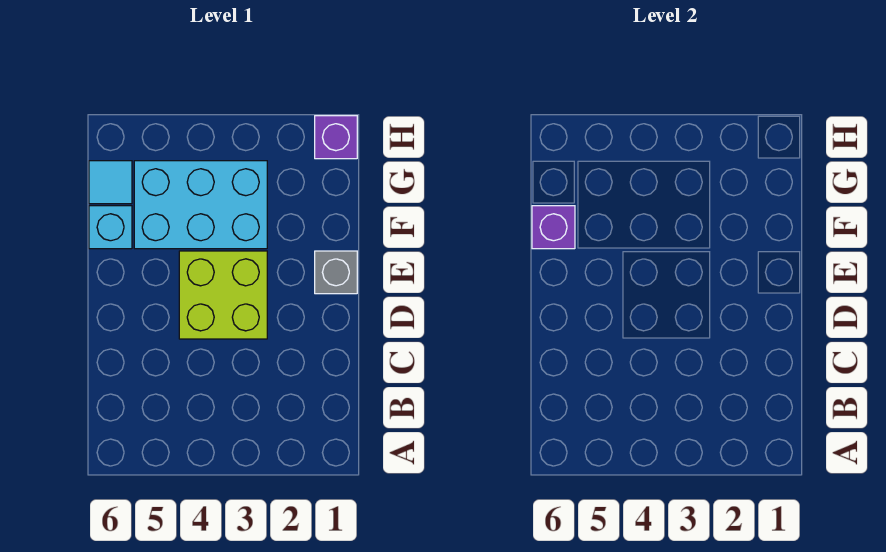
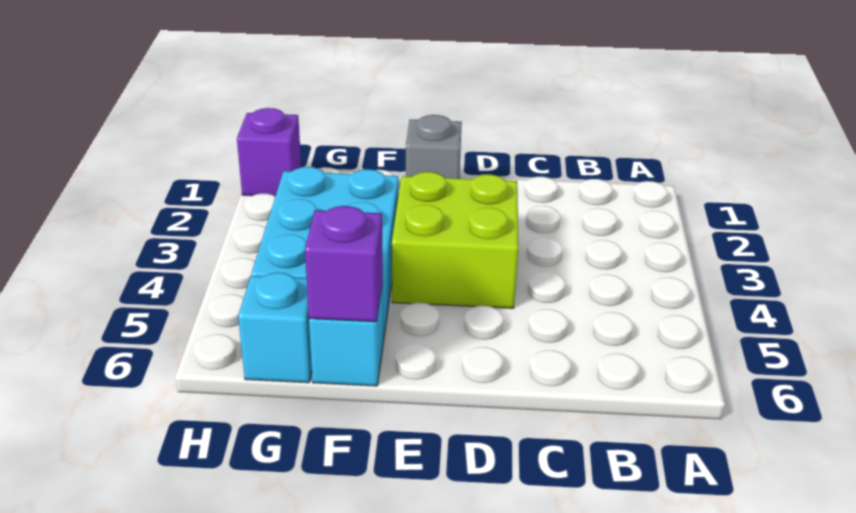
cyan tile G6 level 1 -> cyan brick G6 level 1

